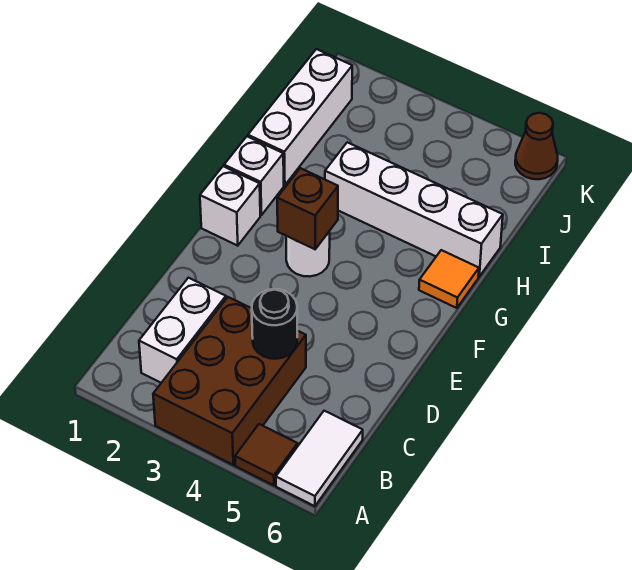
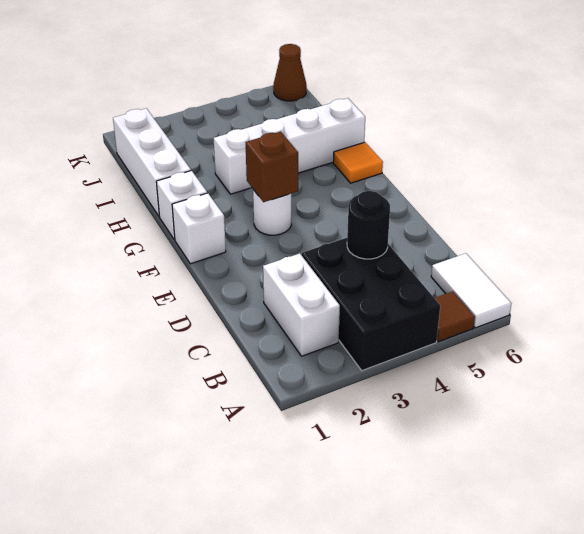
brown brick A3:C4 level 1 -> black brick A3:C4 level 1

